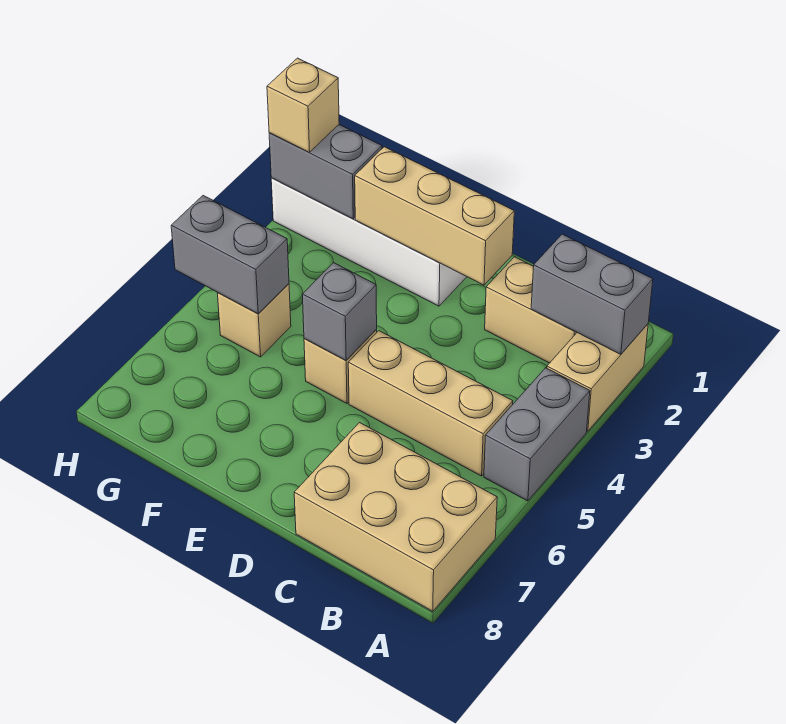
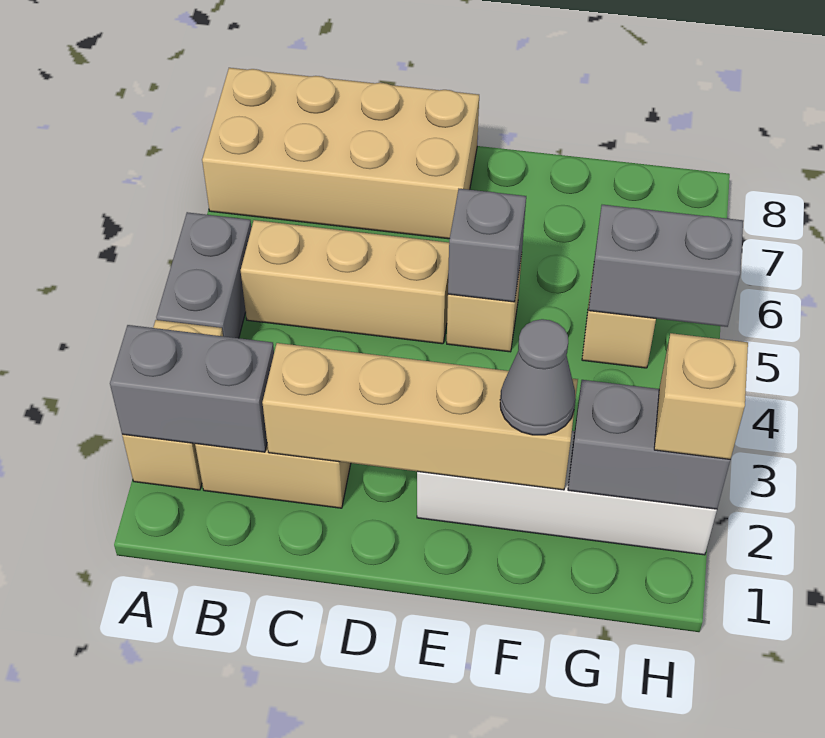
tan brick A7:C8 level 1 -> tan brick A7:D8 level 1
tan brick D2:F2 level 2 -> tan brick C2:F2 level 2
none -> grey cone F2 level 3

